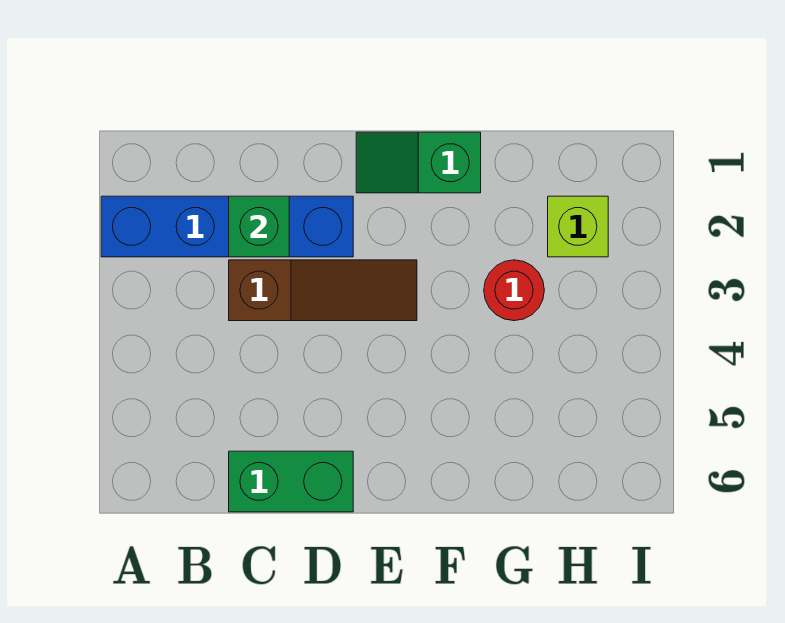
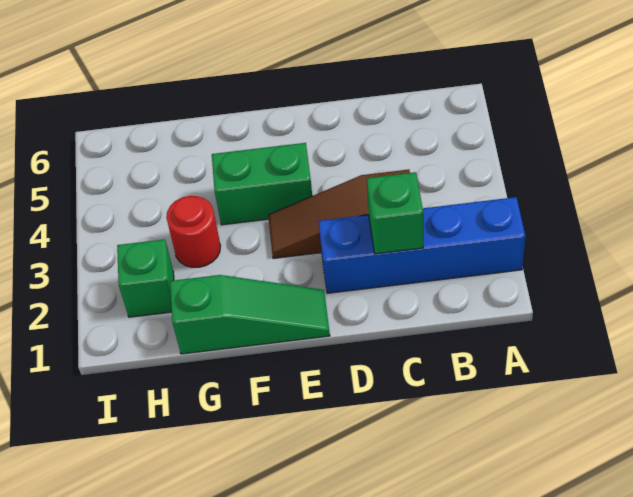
green brick C6:D6 level 1 -> green brick E4:F4 level 1
green slope E1:F1 level 1 top F -> green slope E1:G1 level 1 top G
lime brick H2 level 1 -> green brick H2 level 1

